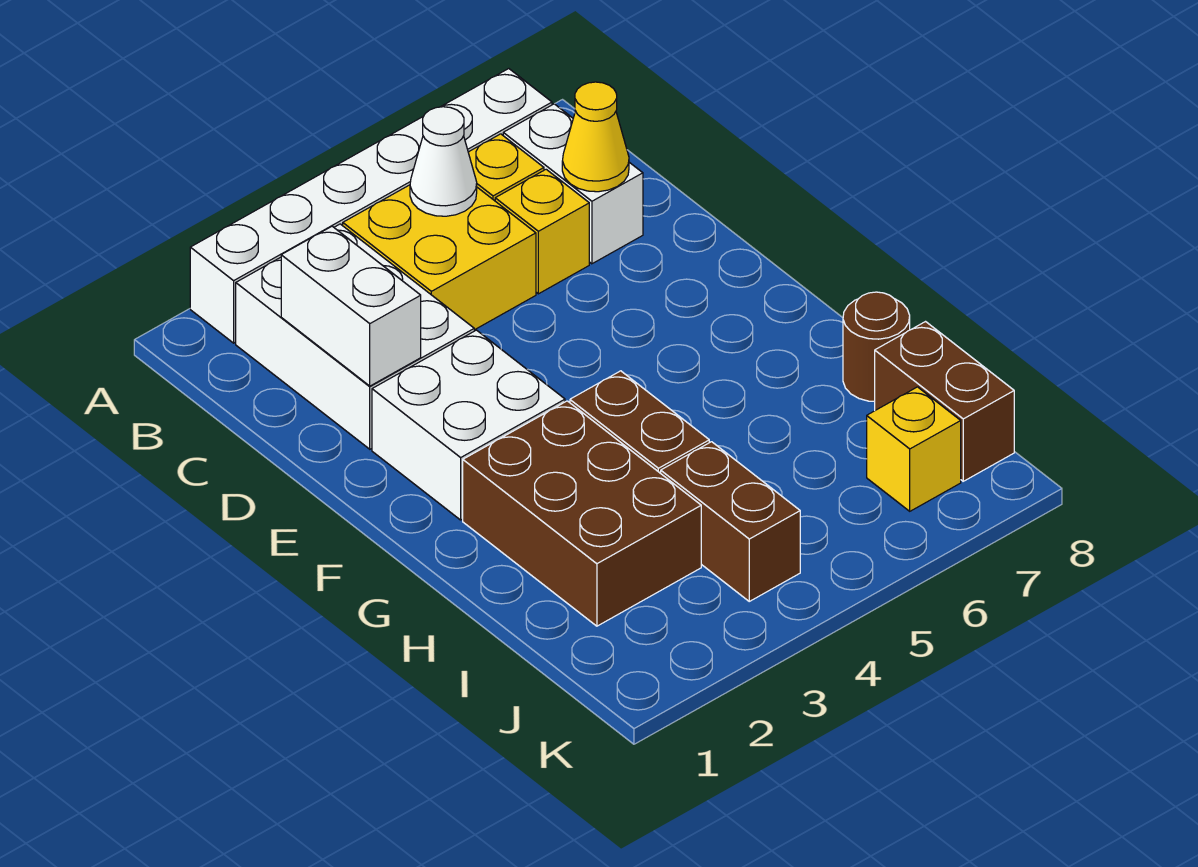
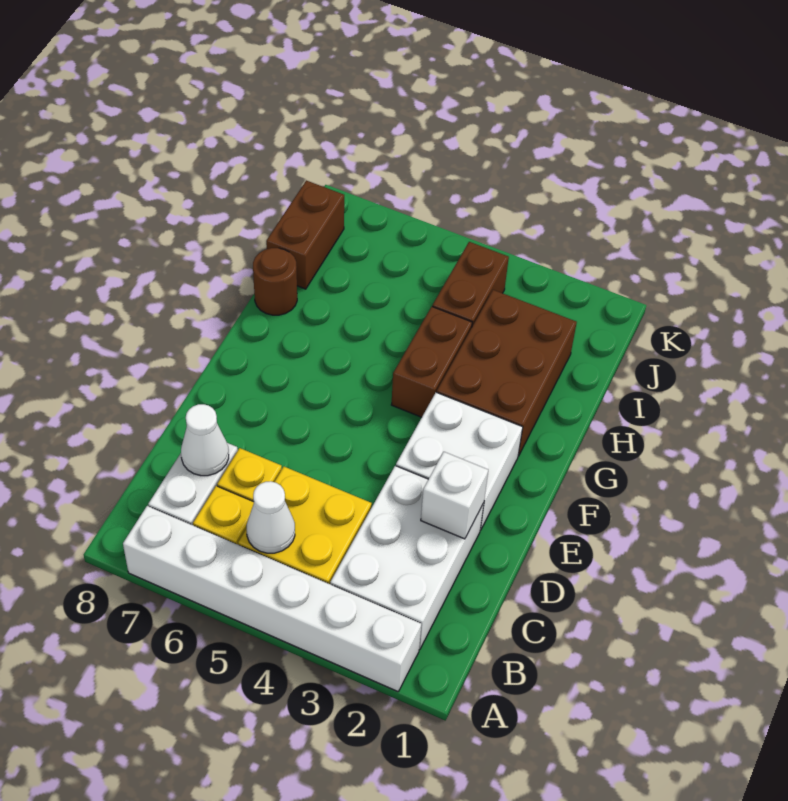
white brick C2:D2 level 2 -> white brick D2 level 2
yellow cone C7 level 2 -> white cone C7 level 2
yellow brick J7 level 1 -> none

